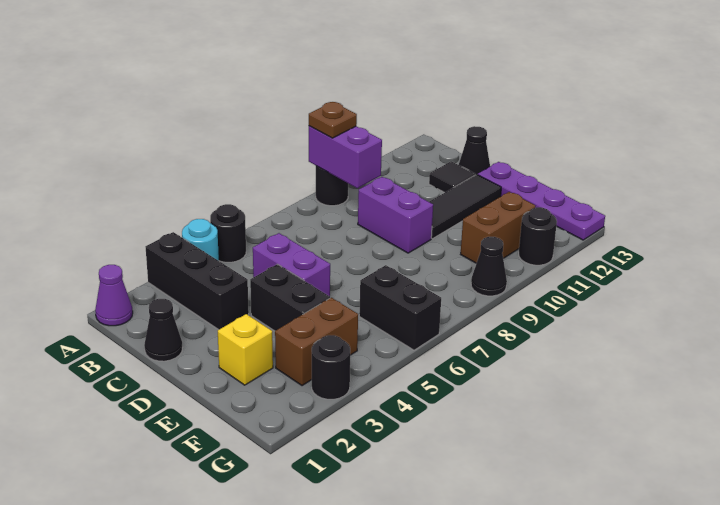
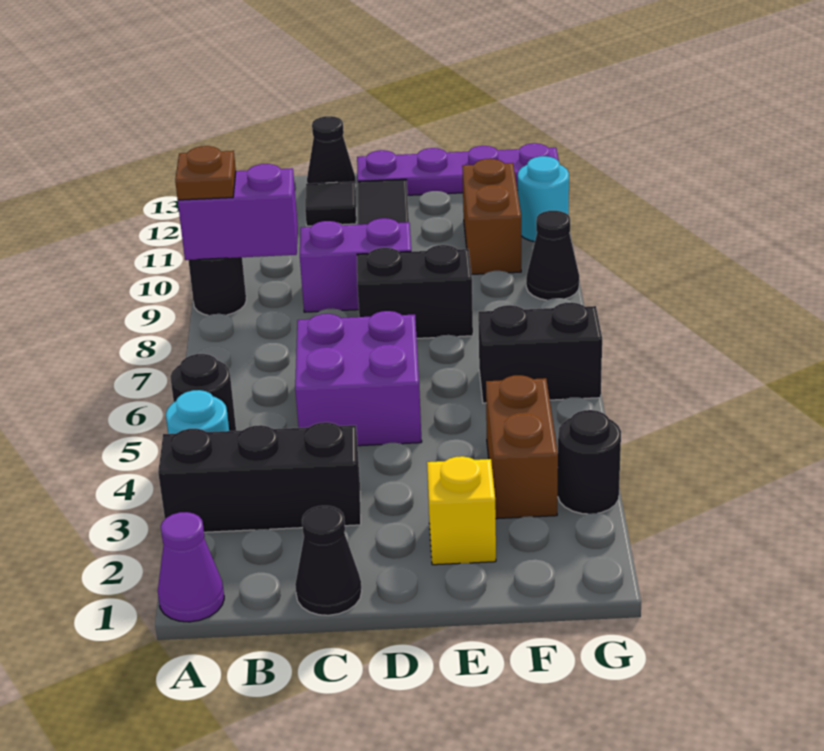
purple brick C5:D5 level 1 -> purple brick C5:D6 level 1
black brick D4:E4 level 1 -> black brick D8:E8 level 1
black round brick G11 level 1 -> cyan round brick G11 level 1

